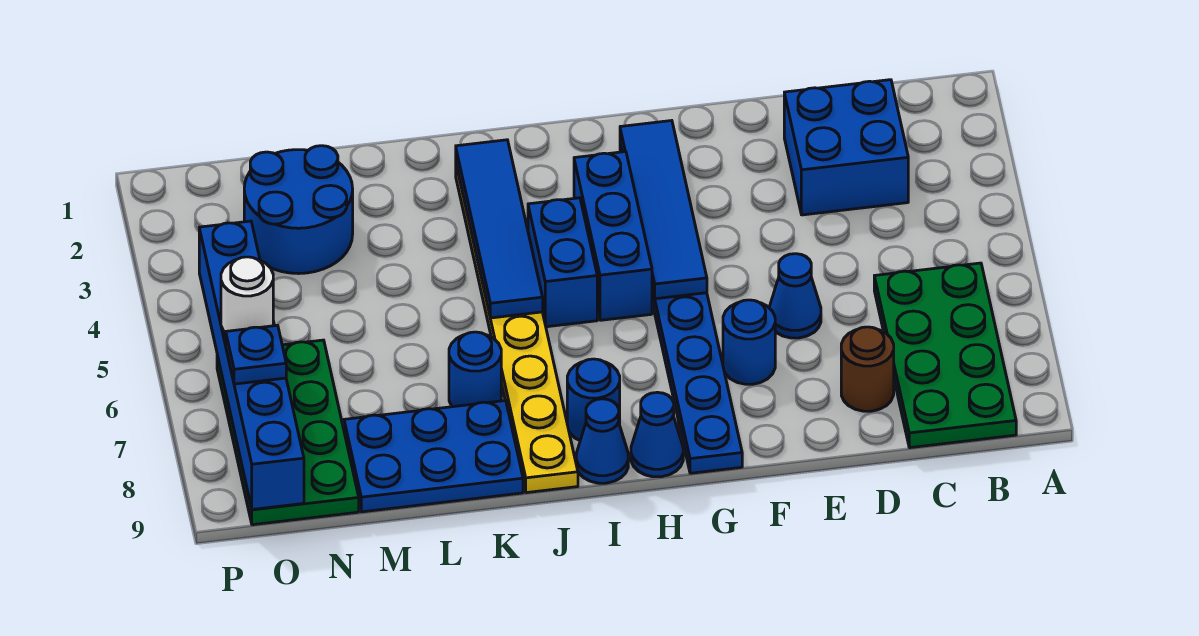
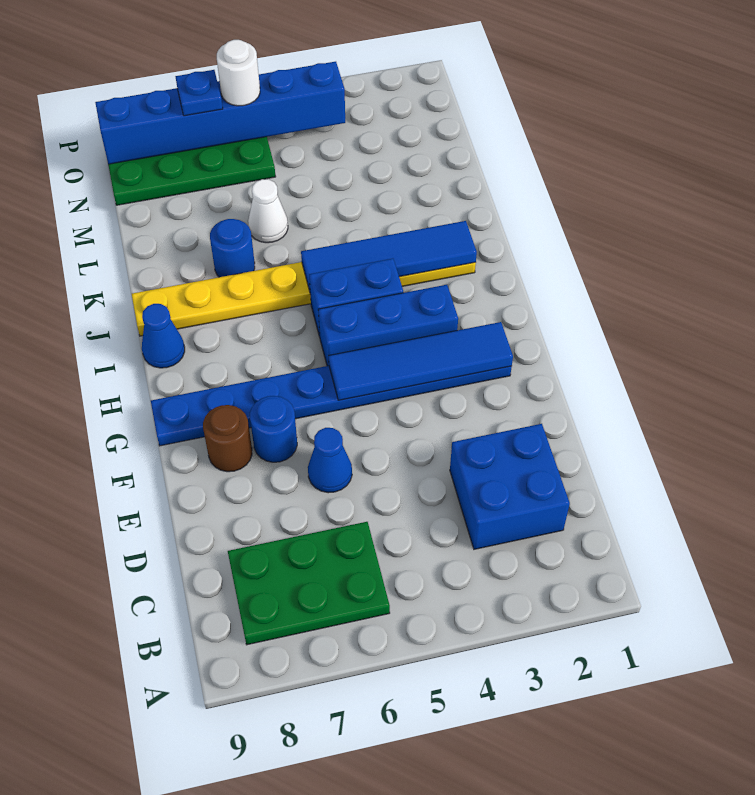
green plate B6:C9 level 1 -> green plate B6:C8 level 1
brown round brick D8 level 1 -> brown round brick F8 level 1
blue cone H9 level 1 -> none
blue round brick I8 level 1 -> none
blue plate K8:M9 level 1 -> none
none -> white cone L6 level 1
blue round brick M2:N3 level 1 -> none

